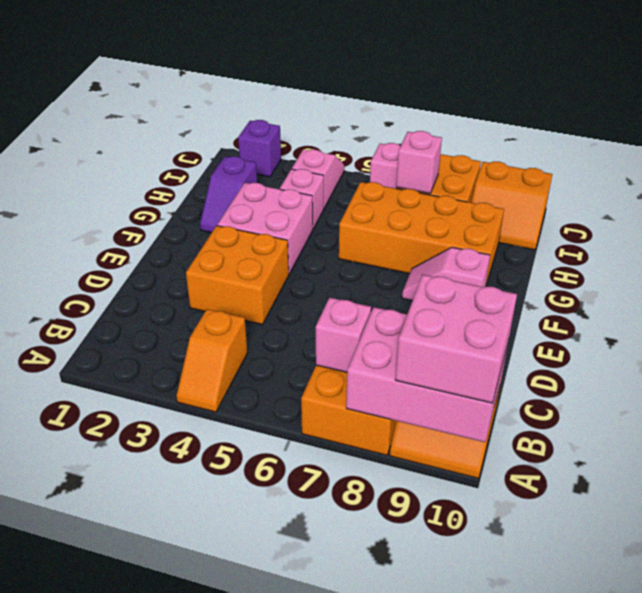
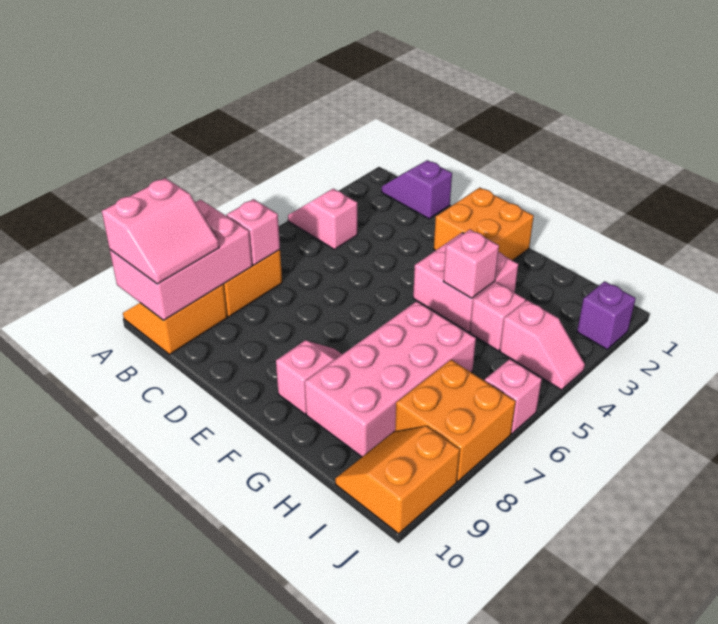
orange slope A4:B4 level 1 top B -> pink slope A4:B4 level 1 top B
pink brick A9:B10 level 3 -> pink slope A9:B10 level 3 top A
orange brick D3:E4 level 1 -> orange brick E1:F2 level 1
purple slope G2:H2 level 1 top H -> purple slope B1:C1 level 1 top C
orange brick G6:H9 level 1 -> pink brick G6:H9 level 1
pink brick I7 level 2 -> pink brick G4 level 2

